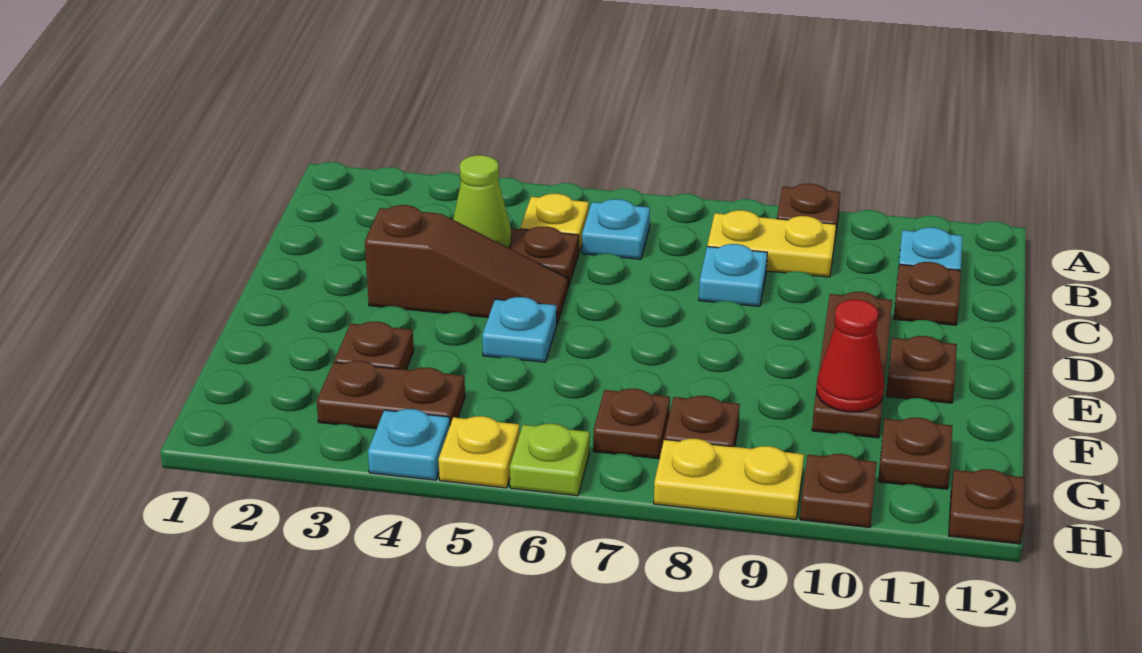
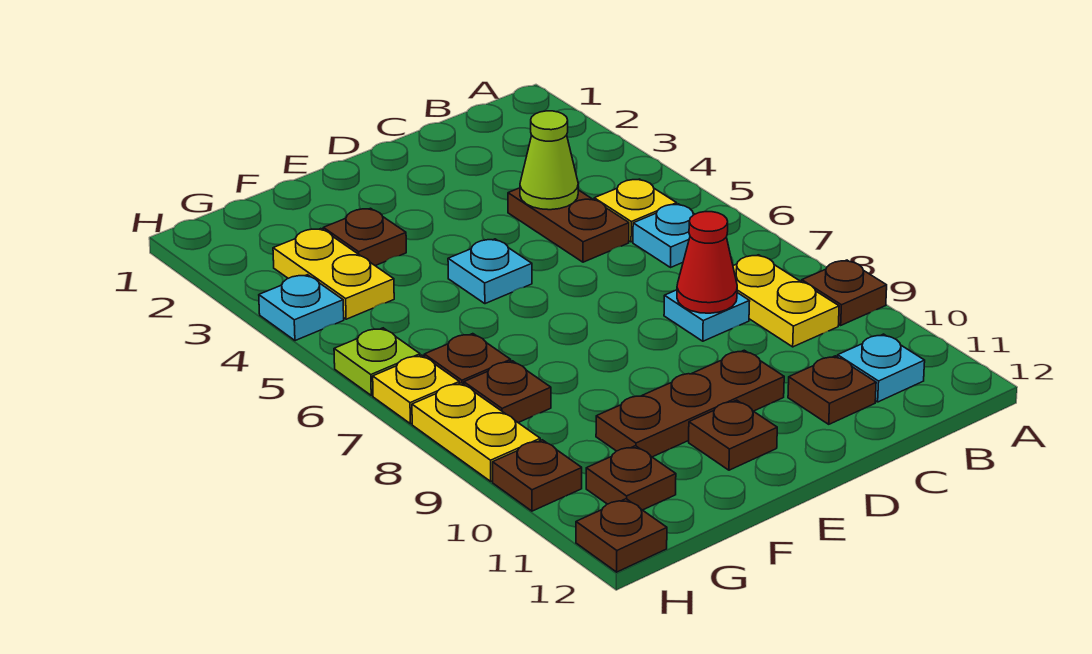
brown slope D3:D5 level 1 top 3 -> none
red cone F10 level 2 -> red cone C8 level 2
brown plate G3:G4 level 1 -> yellow plate G3:G4 level 1
yellow plate H5 level 1 -> yellow plate H7 level 1

